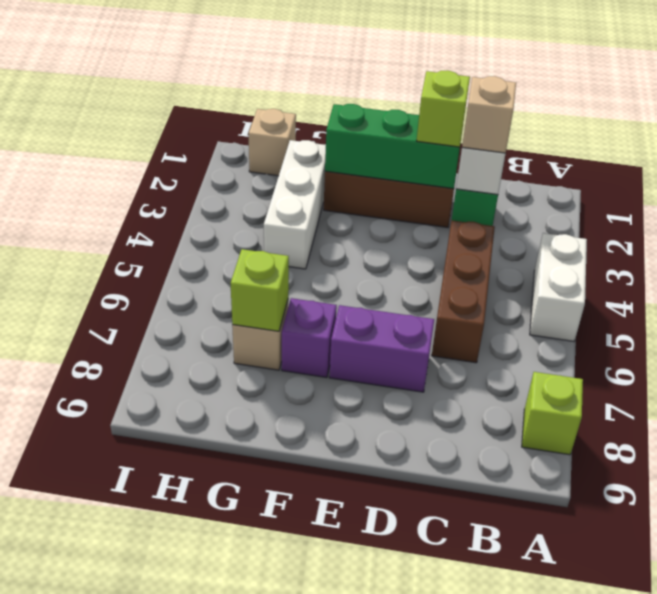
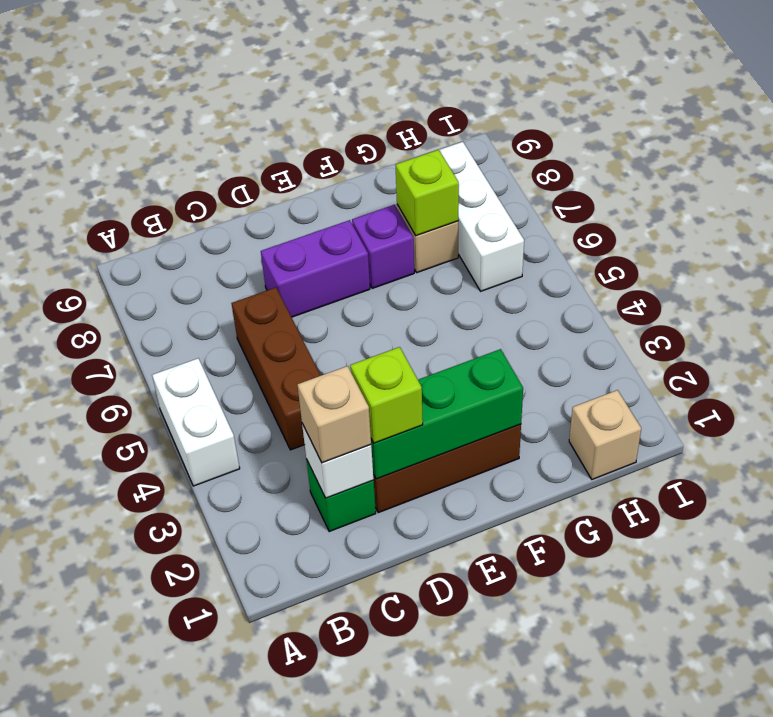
lime brick A8 level 1 -> none
white brick G2:G4 level 1 -> white brick H6:H8 level 1

